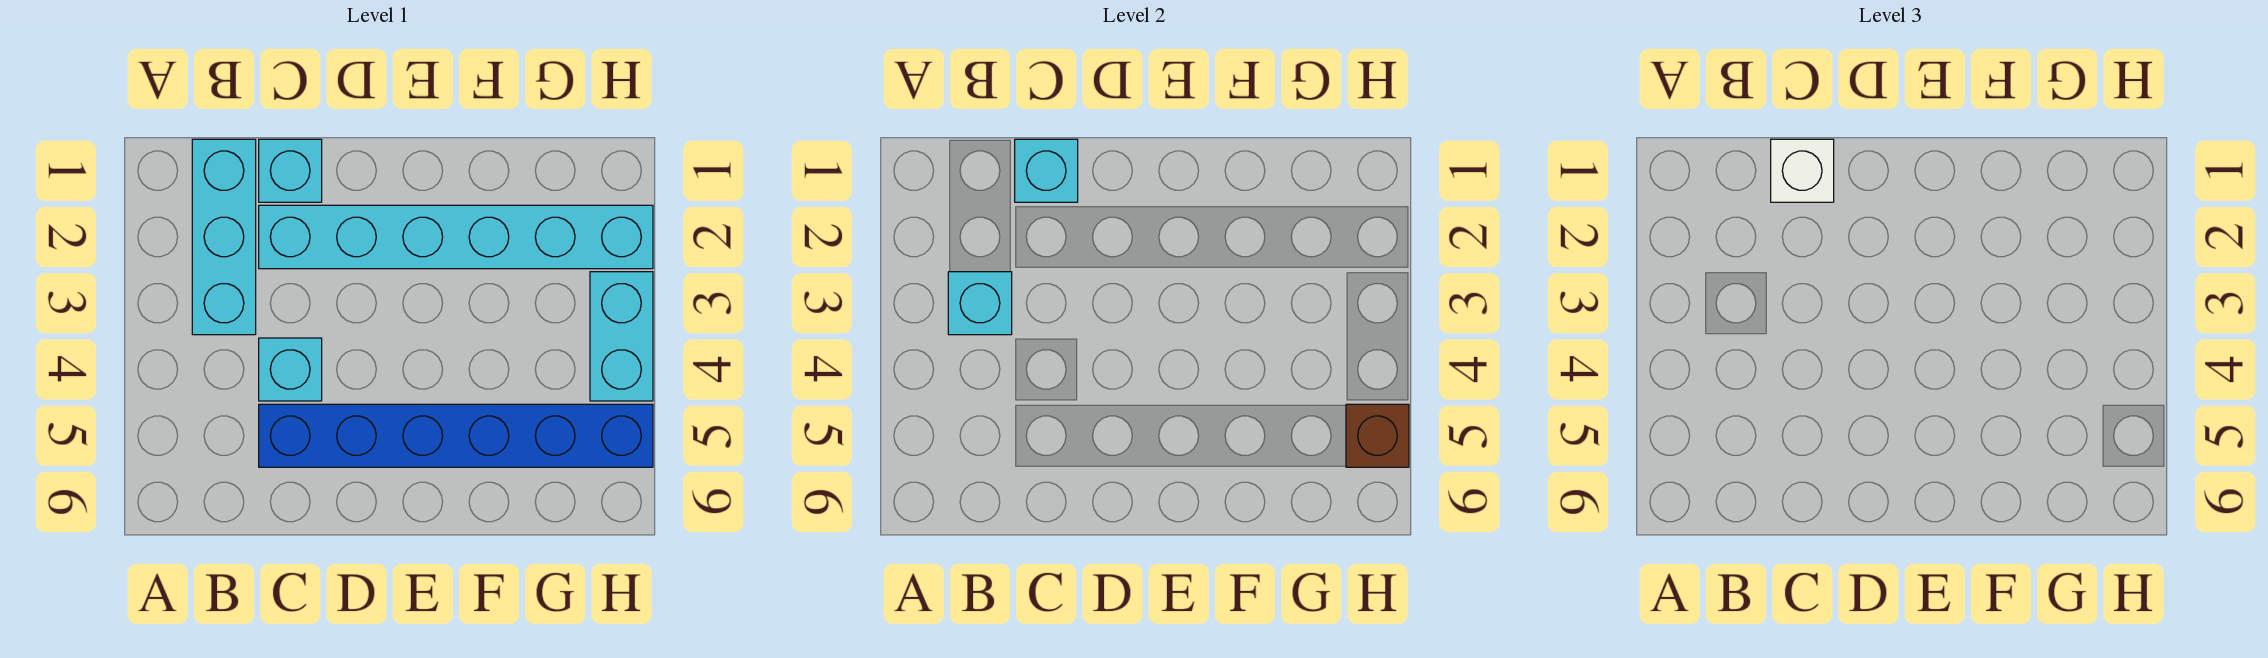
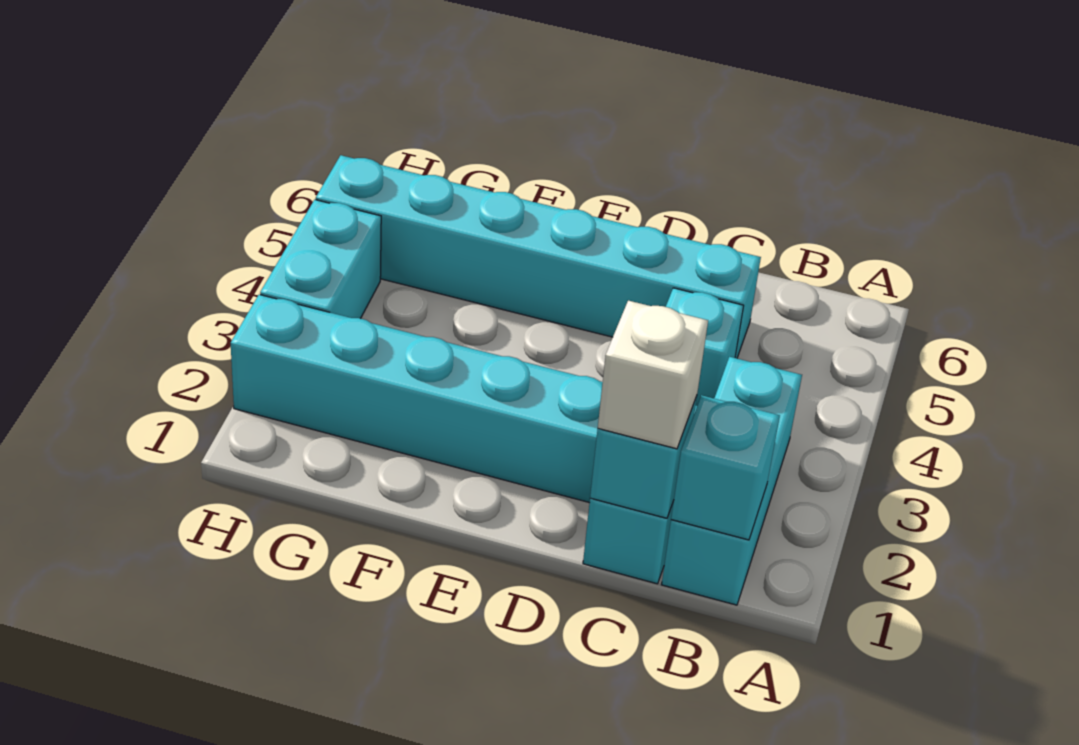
cyan brick B3 level 2 -> cyan brick B1 level 2
blue brick C5:H5 level 1 -> cyan brick C5:H5 level 1
brown brick H5 level 2 -> none

